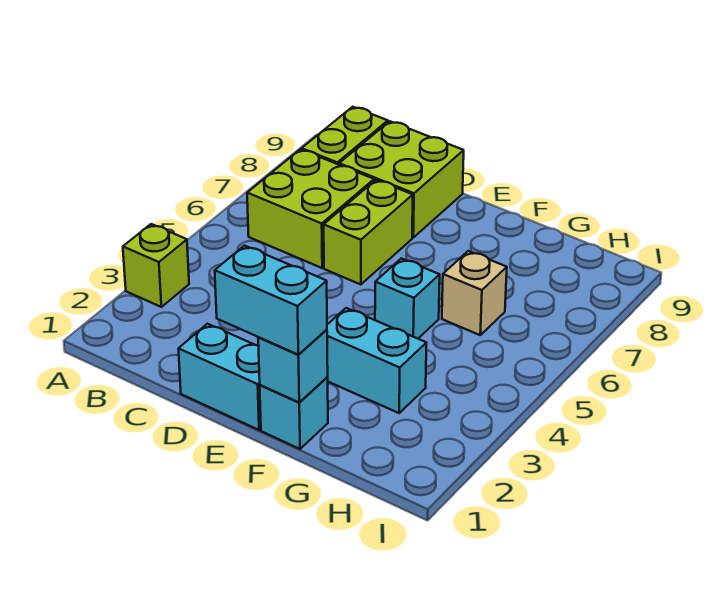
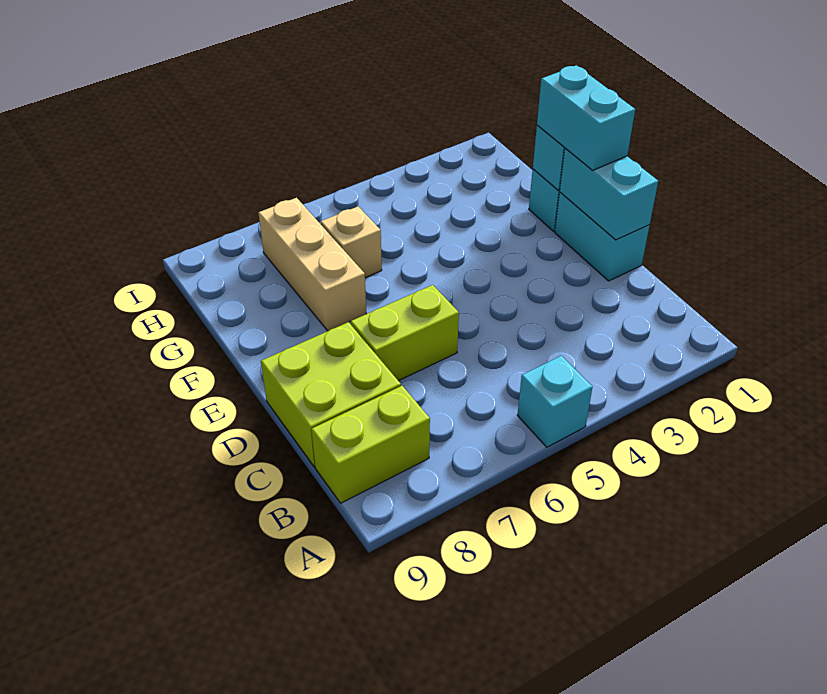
lime brick A3 level 1 -> none
lime brick B6:C7 level 1 -> none
cyan brick F3:G3 level 1 -> cyan brick D1:E1 level 2
cyan brick F5 level 1 -> cyan brick A5 level 1
none -> tan brick F7:H7 level 1

